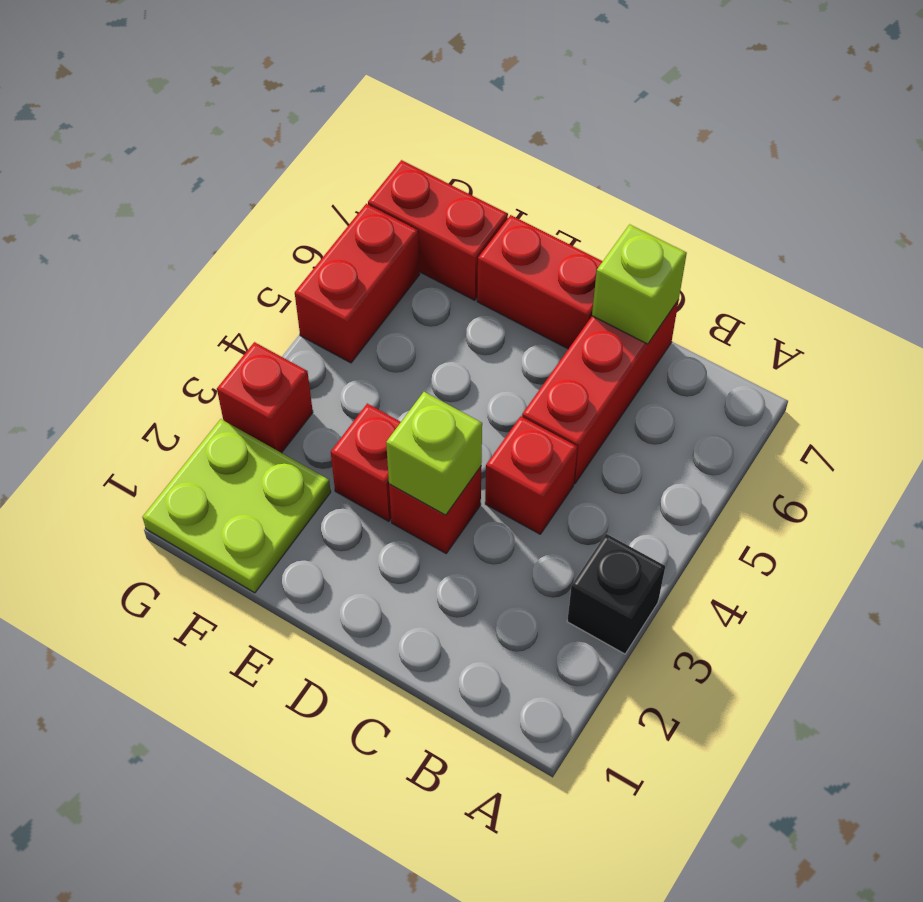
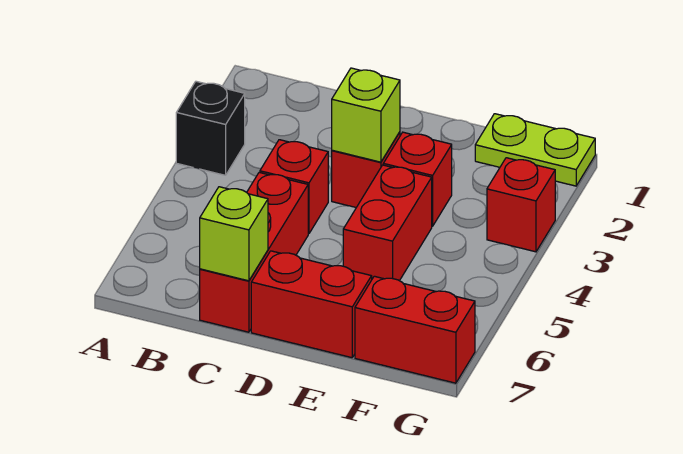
lime plate F1:G2 level 1 -> lime plate F1:G1 level 1
red brick G5:G6 level 1 -> red brick E4:E5 level 1

